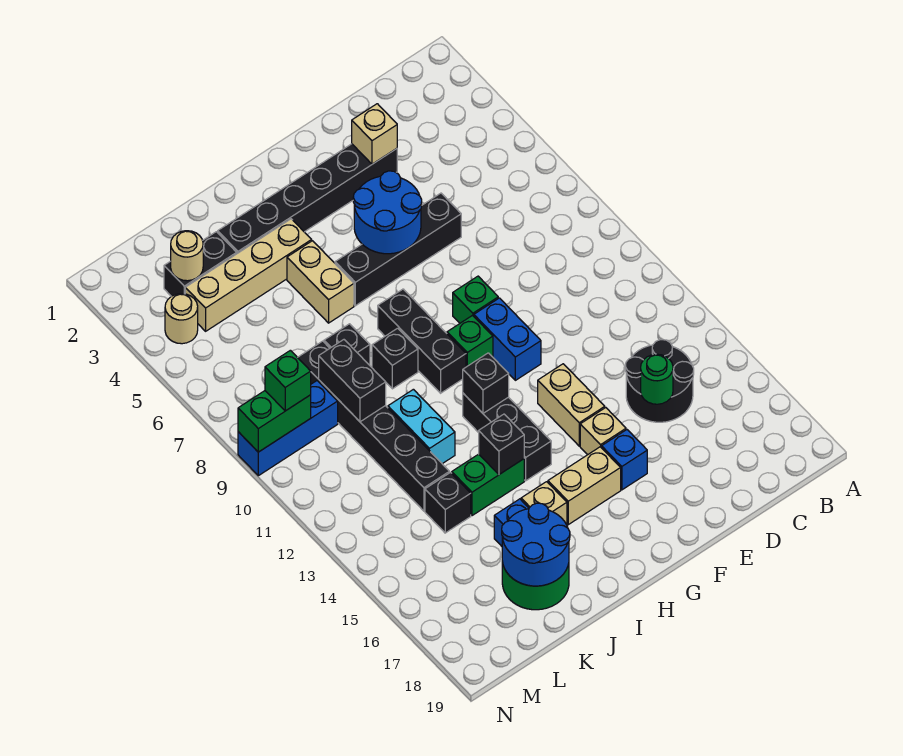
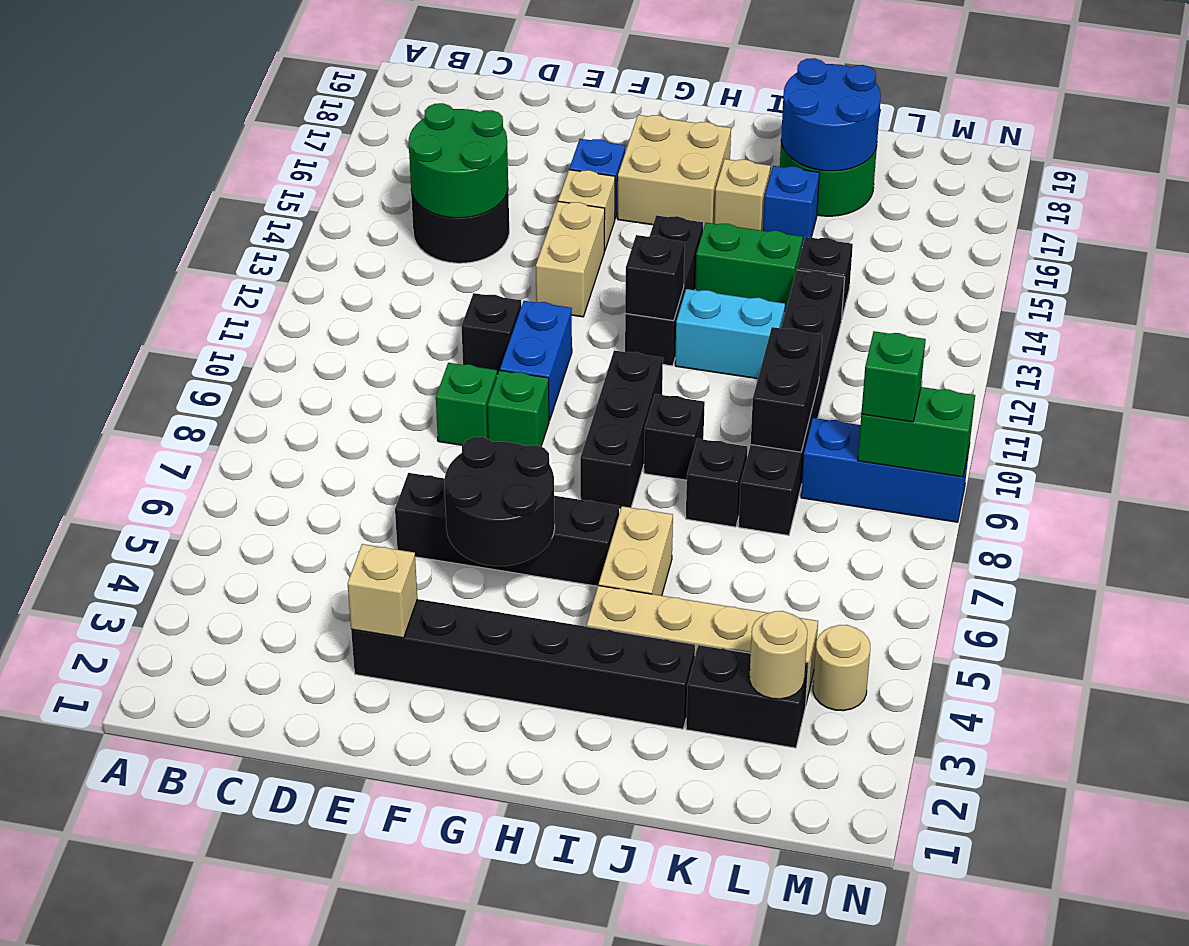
green round brick D15 level 2 -> green round brick C14:D15 level 2
blue round brick F5:G6 level 2 -> black round brick F5:G6 level 2
green brick G10 level 1 -> green brick E9 level 1
tan brick G16:H16 level 1 -> tan brick G16:H17 level 1
black brick I14 level 2 -> black brick E11 level 1
cyan brick J11:J12 level 1 -> cyan brick I12:J12 level 1

